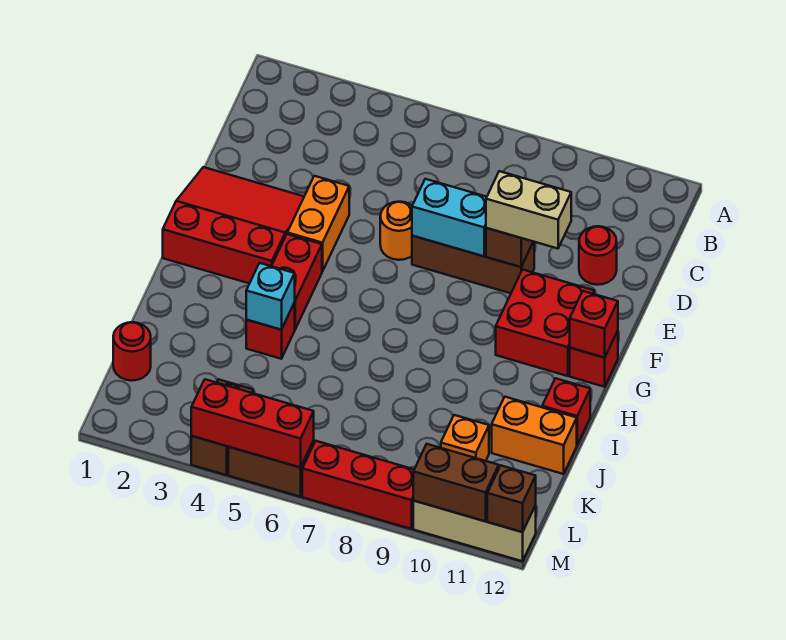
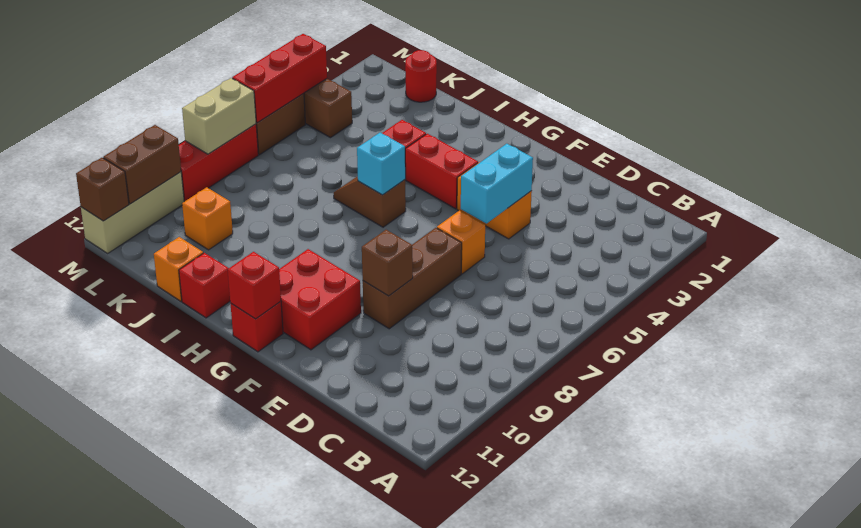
red round brick D11 level 1 -> none
red slope E1:G3 level 1 top G -> none
orange round brick E6 level 1 -> orange brick E6 level 1
cyan brick E7:E8 level 2 -> cyan brick E4:E5 level 2
tan brick E9:E10 level 3 -> tan brick M7:M8 level 2
none -> brown slope H6:I6 level 1 top H
cyan brick I4 level 2 -> cyan brick H6 level 2
orange brick J11:J12 level 1 -> orange brick J12 level 1

